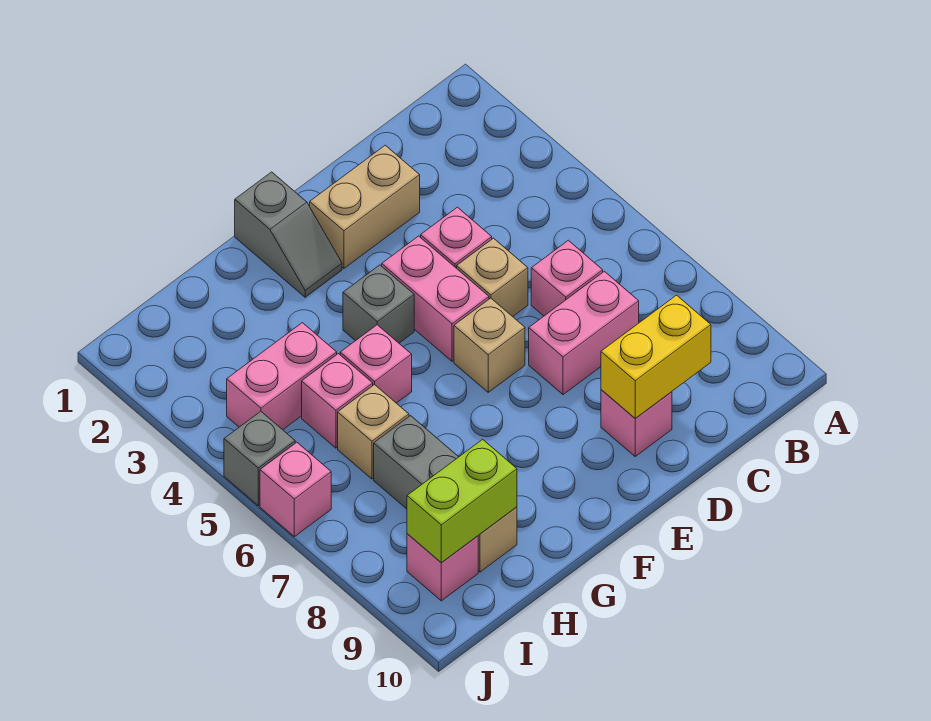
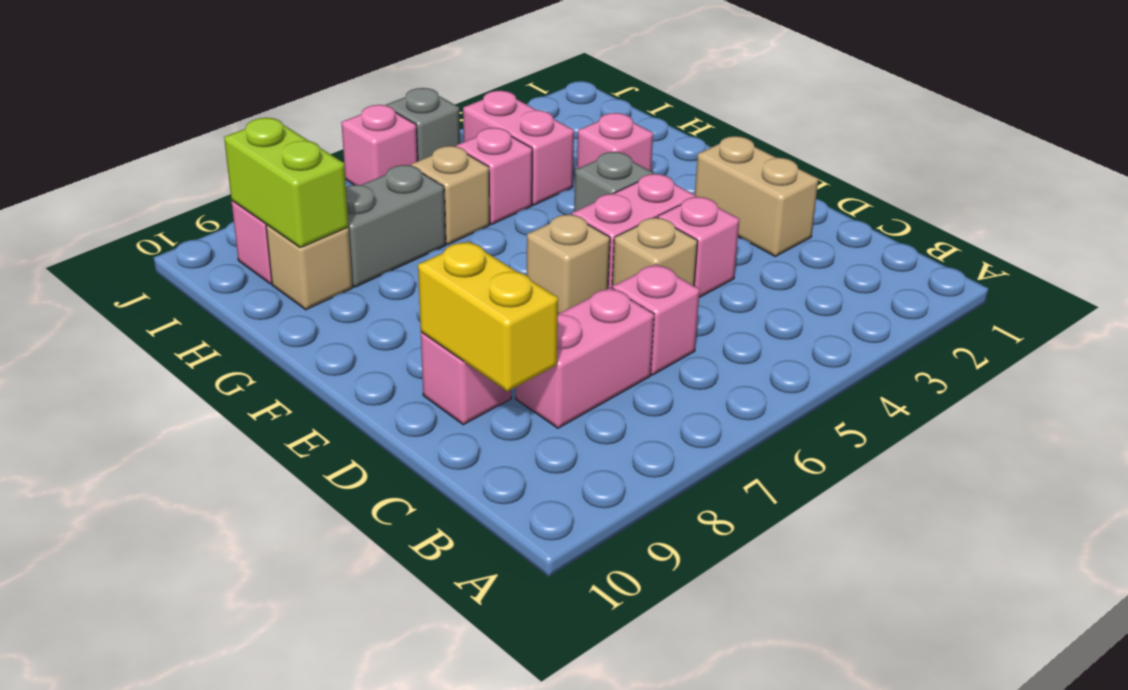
pink brick C7:D7 level 1 -> pink brick C7:C8 level 1
grey slope F1:F2 level 1 top 1 -> none
pink brick G5 level 1 -> pink brick G3 level 1

